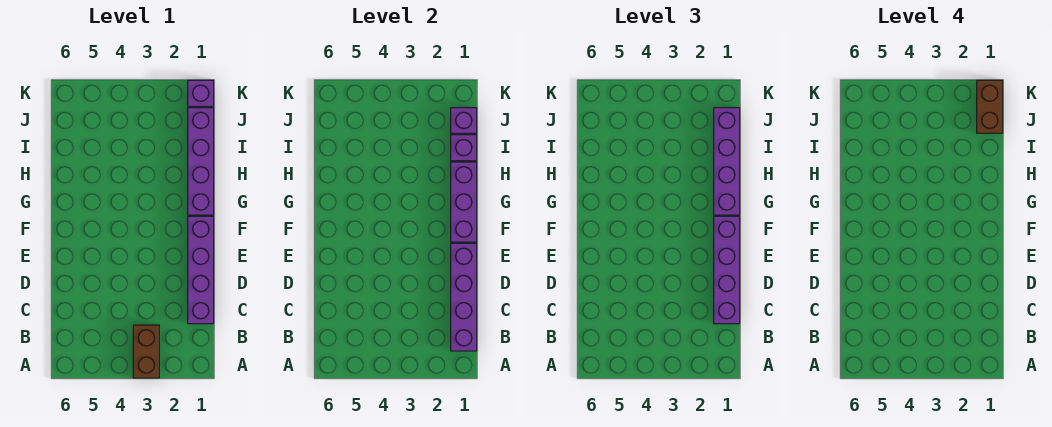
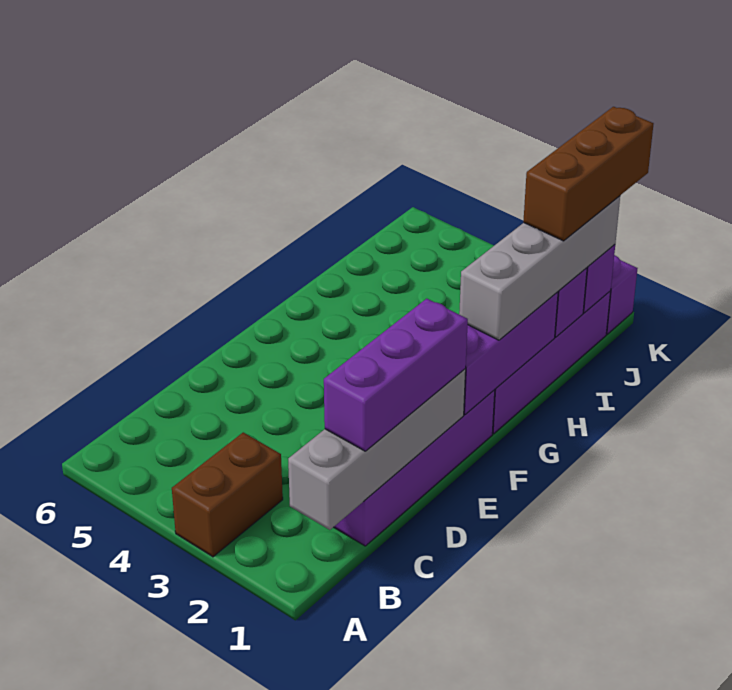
purple brick B1:E1 level 2 -> grey brick B1:E1 level 2
purple brick C1:F1 level 3 -> purple brick C1:E1 level 3
purple brick G1:J1 level 3 -> grey brick G1:J1 level 3
brown brick J1:K1 level 4 -> brown brick I1:K1 level 4

